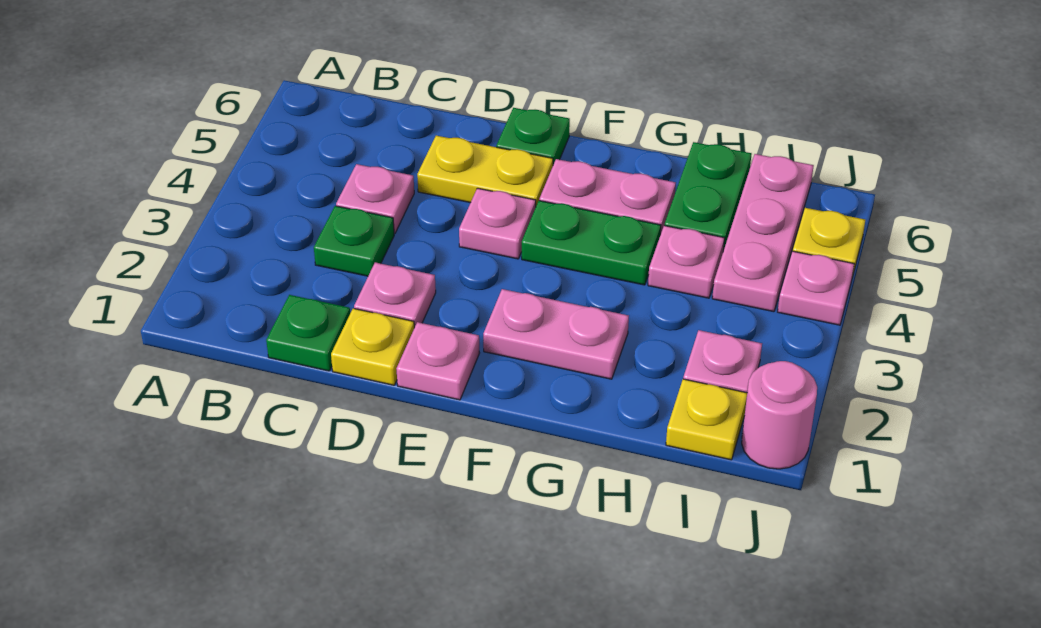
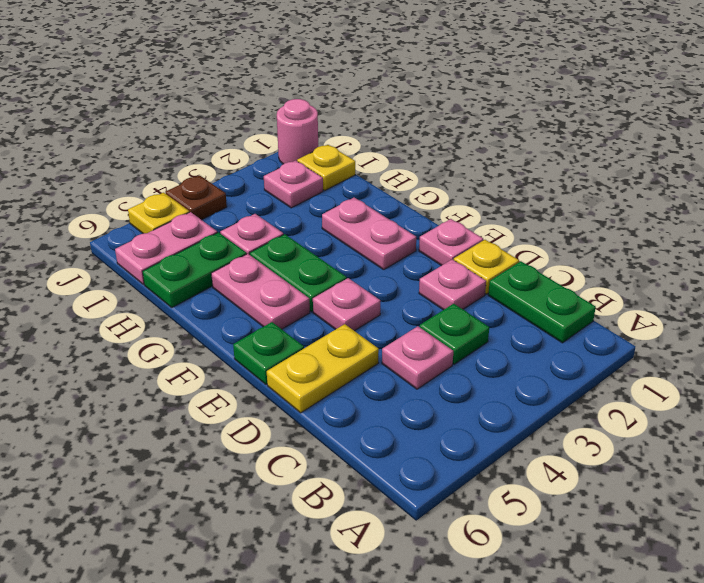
green plate C1 level 1 -> green plate B1:C1 level 1
yellow plate D5:E5 level 1 -> yellow plate D5:D6 level 1
pink plate I4:I6 level 1 -> pink plate I5:I6 level 1
pink plate J4 level 1 -> brown plate J4 level 1

